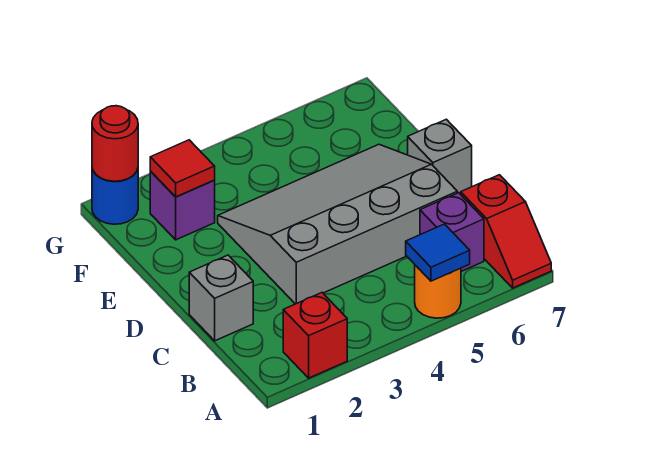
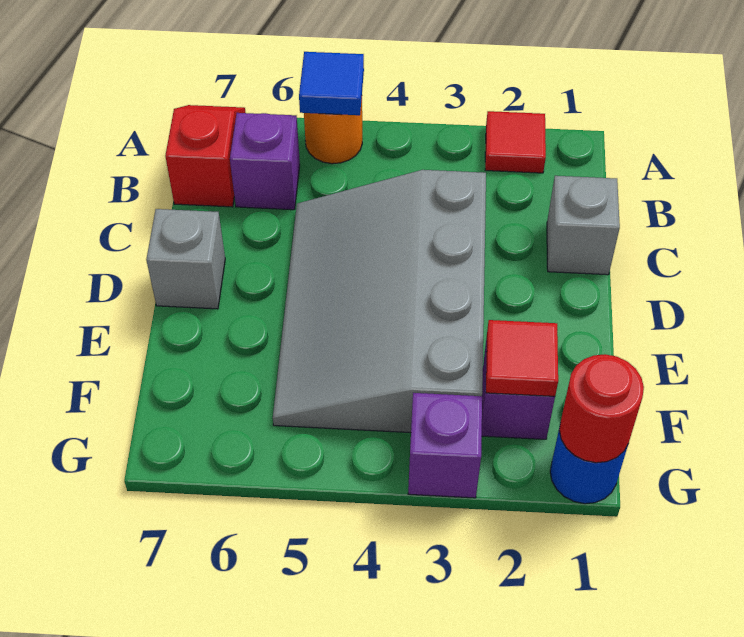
red brick A2 level 1 -> red tile A2 level 1
grey slope C3:E6 level 1 top C -> grey slope C3:F5 level 1 top 3
none -> purple brick G3 level 1

